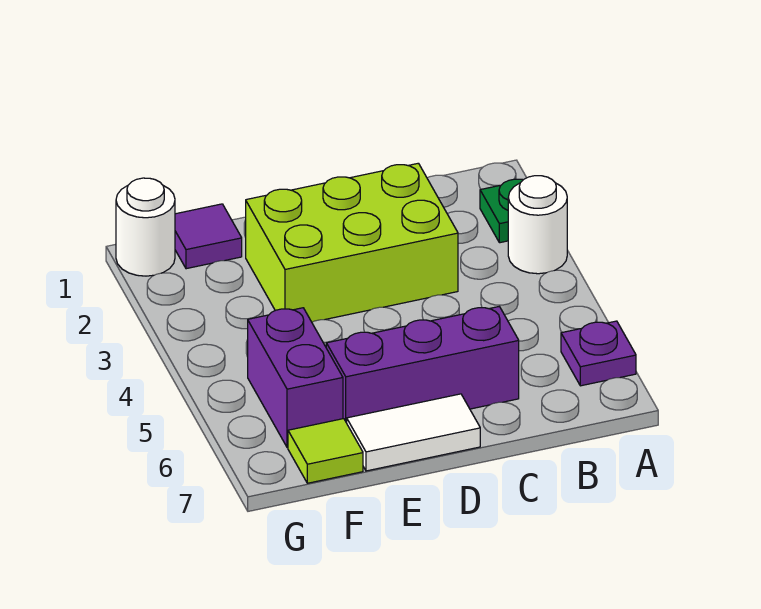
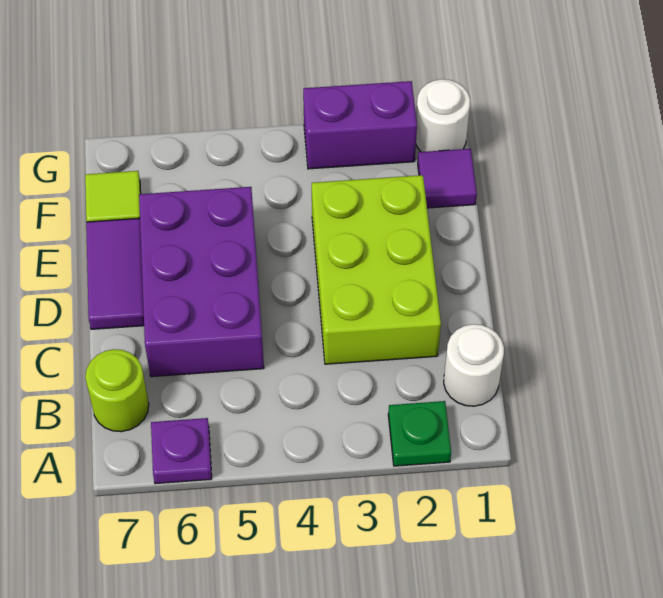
white round brick A3 level 1 -> white round brick B1 level 1
none -> lime round brick B7 level 1
purple brick C6:E6 level 1 -> purple brick C5:E6 level 1
white tile D7:E7 level 1 -> purple tile D7:E7 level 1
purple brick F5:F6 level 1 -> purple brick G2:G3 level 1

